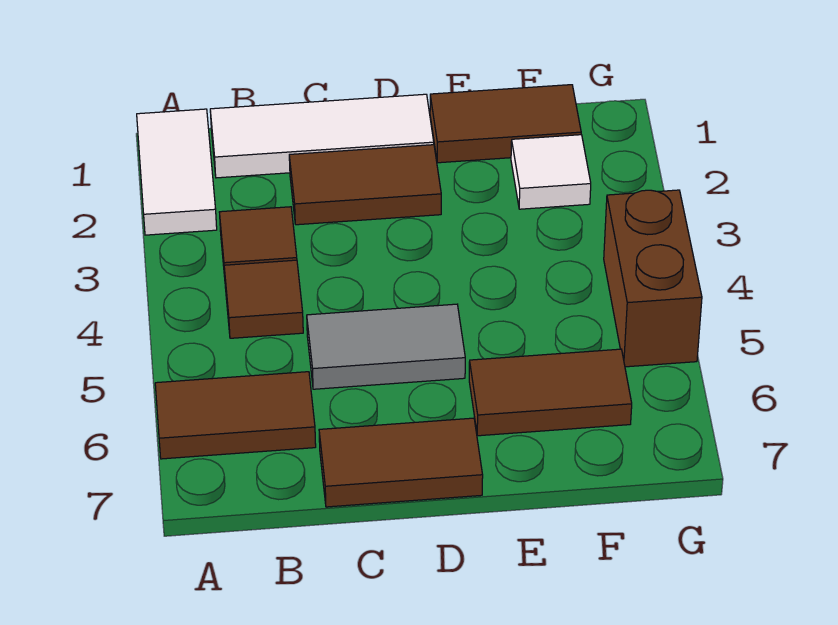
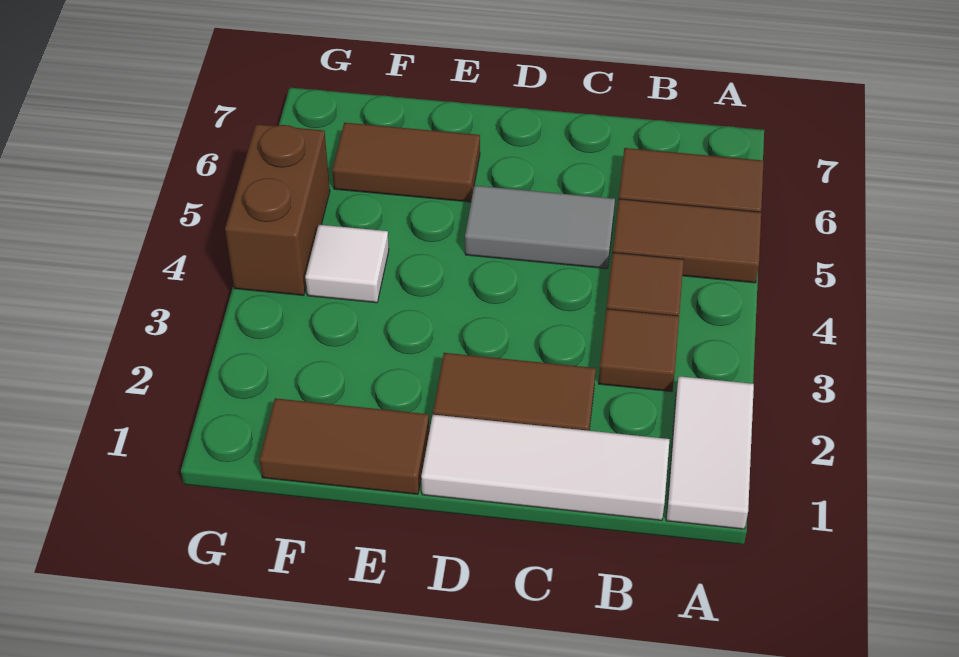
brown tile C7:D7 level 1 -> brown tile A5:B5 level 1
white tile F2 level 1 -> white tile F4 level 1

